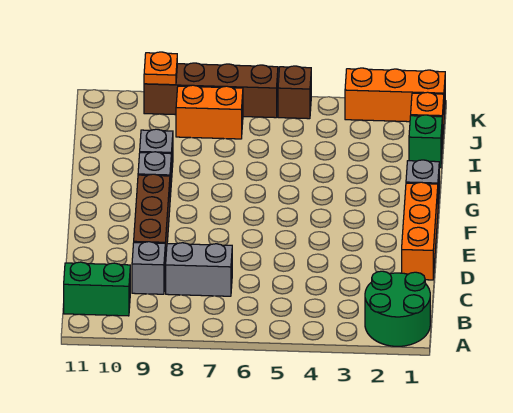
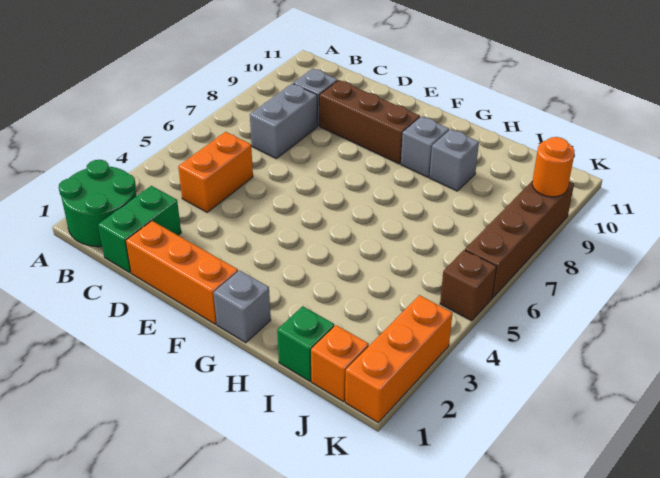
green brick B10:B11 level 1 -> green brick C1:C2 level 1
orange brick J7:J8 level 1 -> orange brick C4:C5 level 1
orange plate K9 level 2 -> orange round brick K9 level 2

